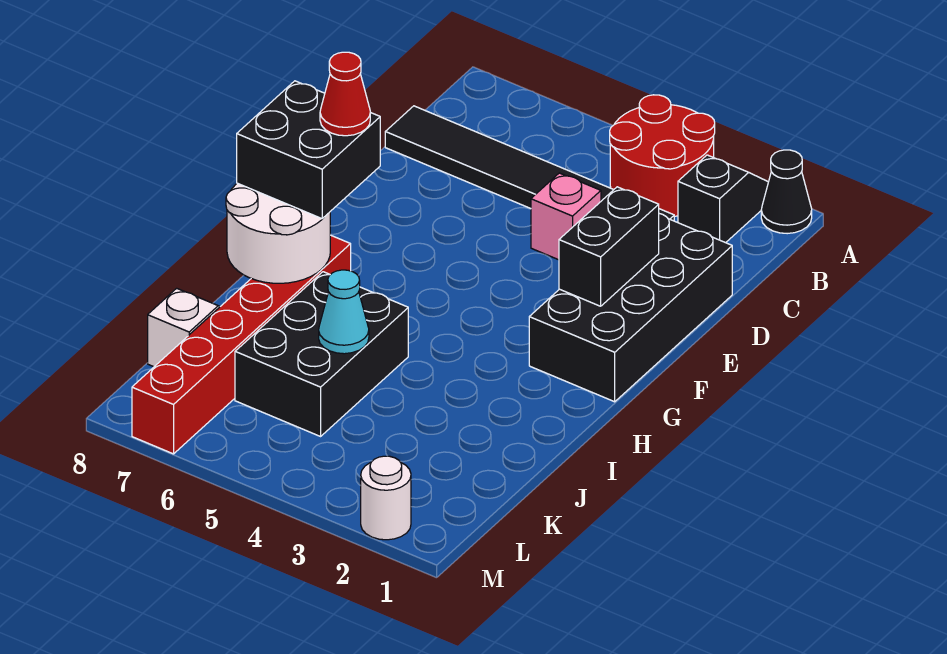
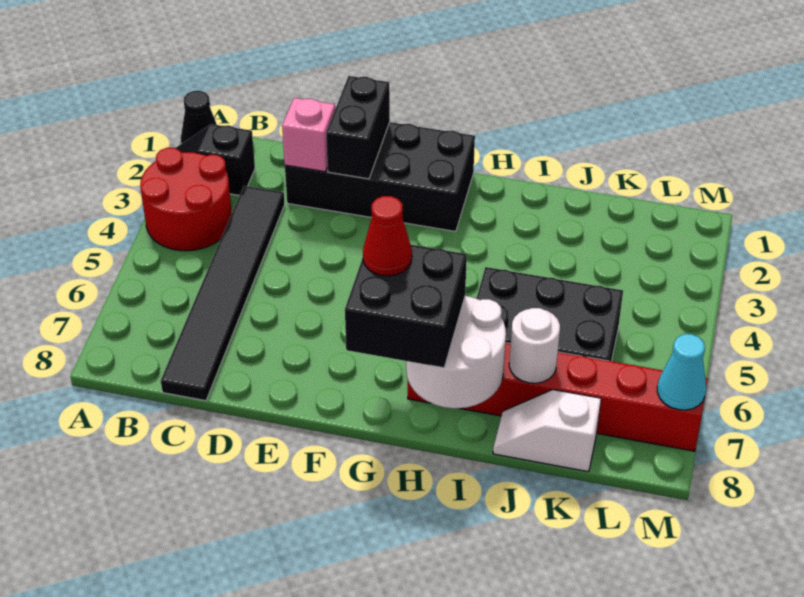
pink brick D4 level 1 -> pink brick D2 level 2
black brick E2:F2 level 2 -> black brick E1:E2 level 2
cyan cone J5 level 2 -> cyan cone M7 level 2
white round brick M2 level 1 -> white round brick J7 level 2

